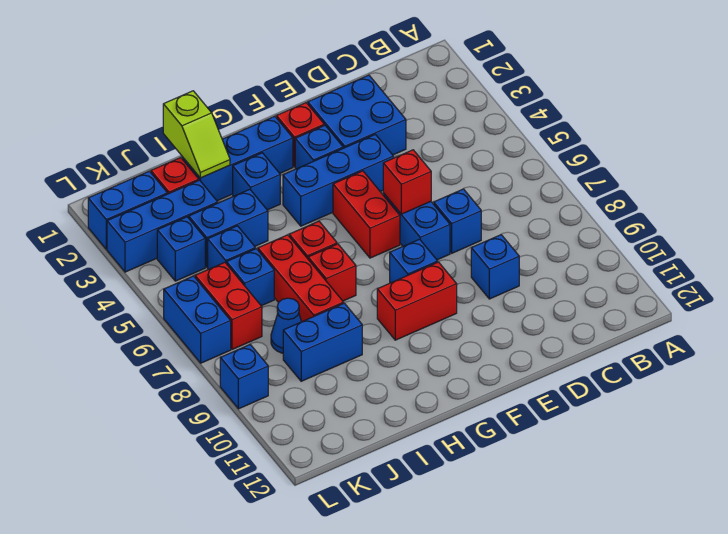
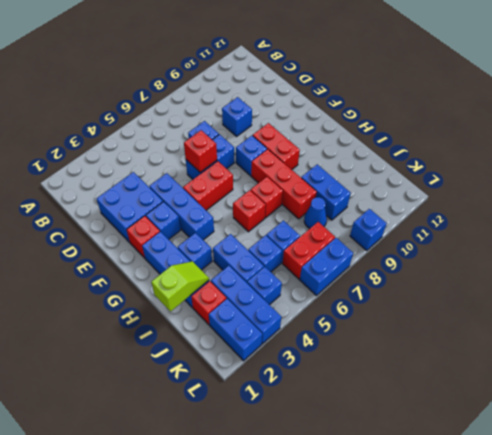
red brick I6:I8 level 1 -> red brick G8:I8 level 1

